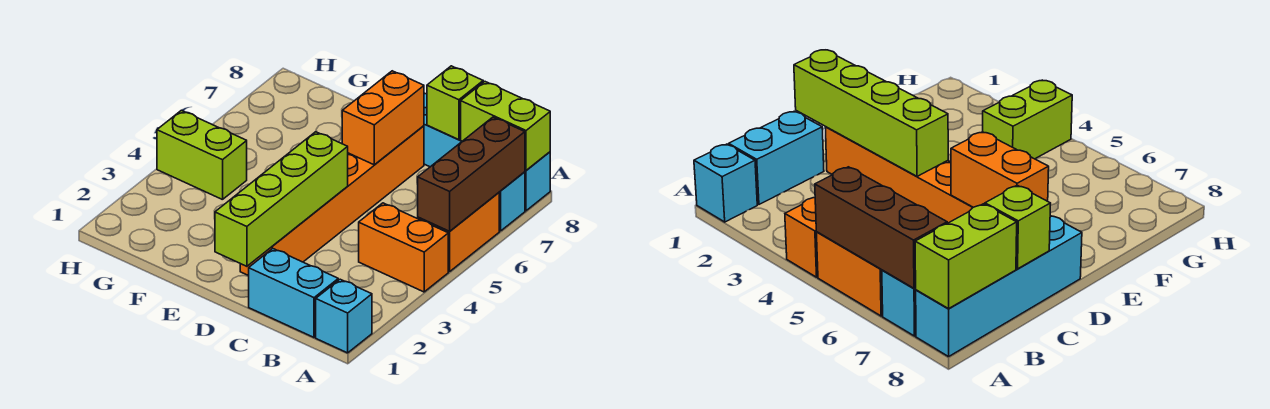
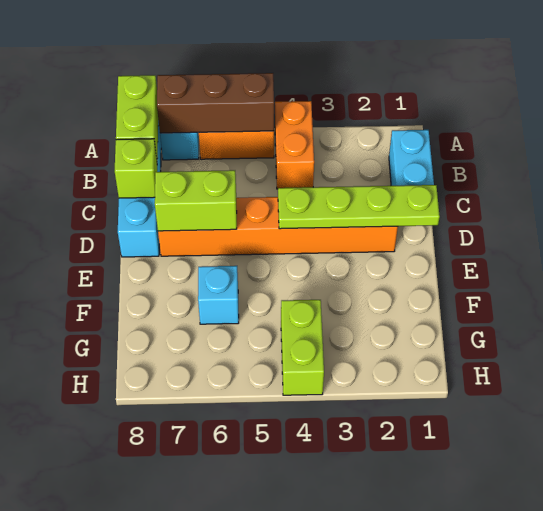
cyan brick A1 level 1 -> cyan brick F6 level 1
lime brick D1:D4 level 2 -> lime plate D1:D4 level 2
orange brick D6:D7 level 2 -> lime brick D6:D7 level 2

